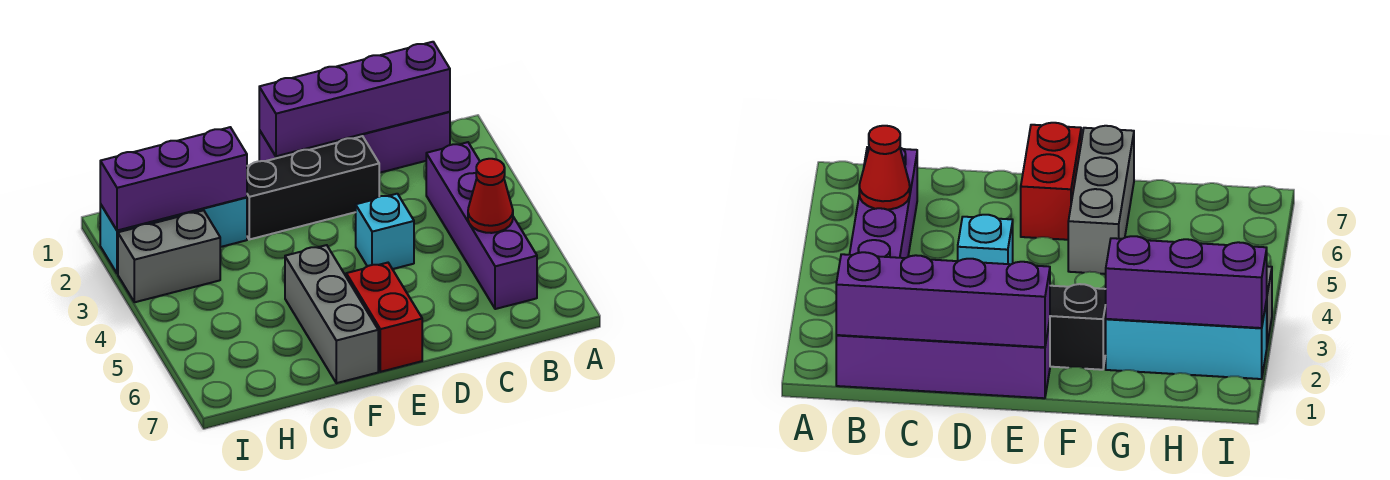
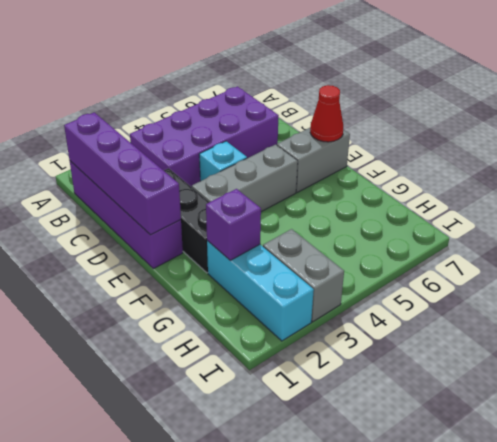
purple brick B3:B6 level 1 -> purple brick B3:C6 level 1
red cone B5 level 2 -> red cone E7 level 2
red brick E6:E7 level 1 -> grey brick E6:E7 level 1
grey brick F5:F7 level 1 -> grey brick E3:E5 level 1
purple brick G2:I2 level 2 -> purple brick G2 level 2

